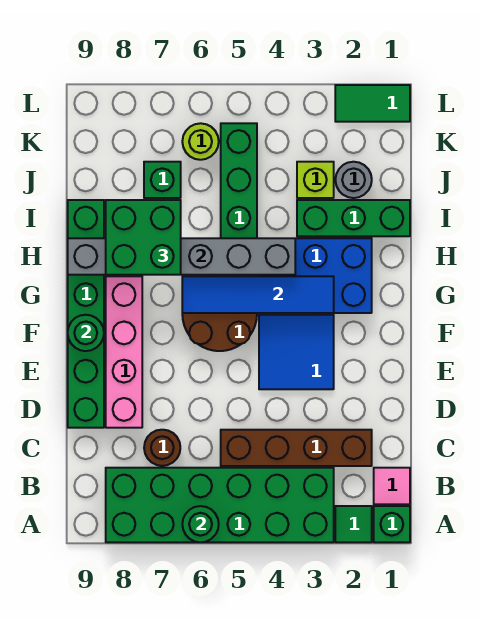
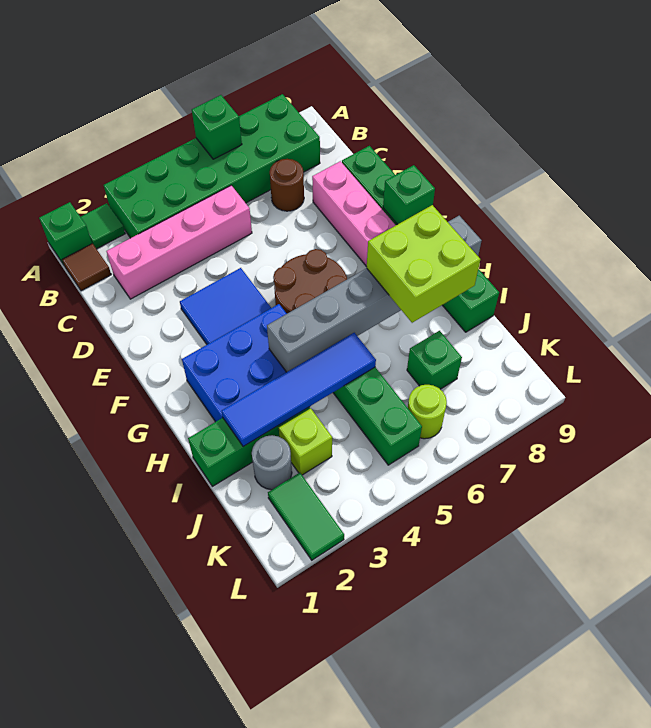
green round brick A6 level 2 -> green brick A6 level 2
pink tile B1 level 1 -> brown tile B1 level 1
brown brick C2:C5 level 1 -> pink brick C2:C5 level 1
green round brick F9 level 2 -> green brick F9 level 2
blue tile G3:G6 level 2 -> blue tile I2:I5 level 2
green brick H7:I8 level 3 -> lime brick H7:I8 level 3
green tile L1:L2 level 1 -> green tile K2:L2 level 1

